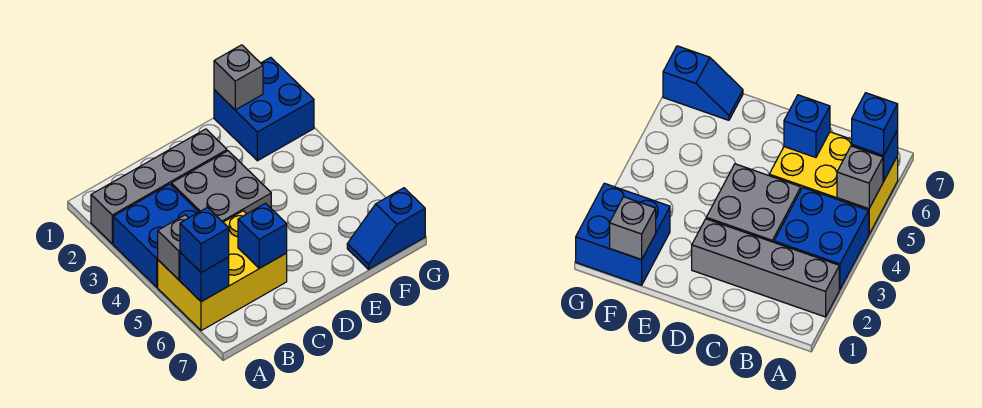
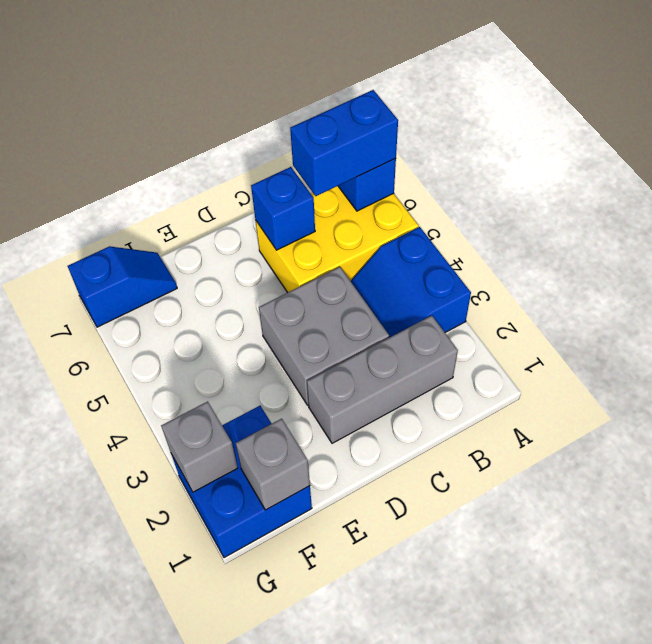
grey brick A2:D2 level 1 -> grey brick B2:D2 level 1
blue brick A3:B4 level 1 -> blue slope A3:B4 level 1 top A
grey brick A5 level 2 -> grey brick G2 level 2
blue brick A6 level 3 -> blue brick A6:B6 level 3

